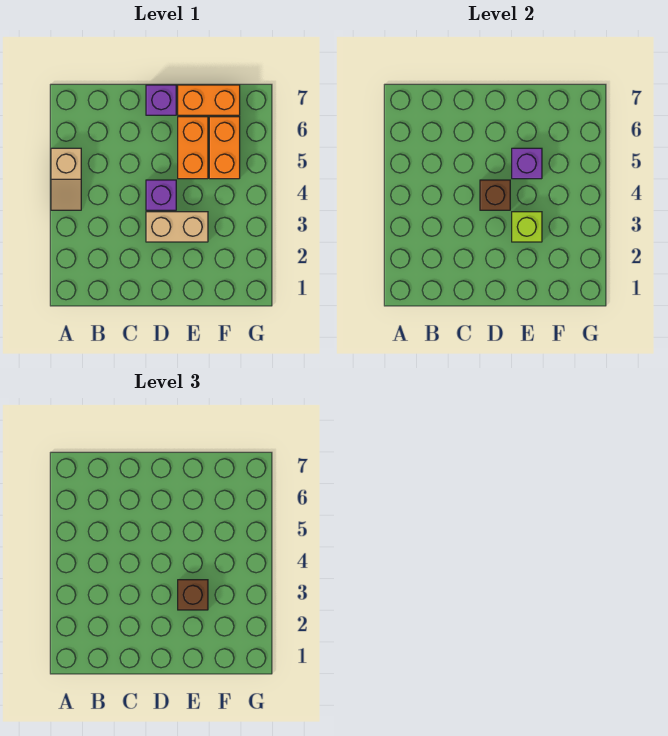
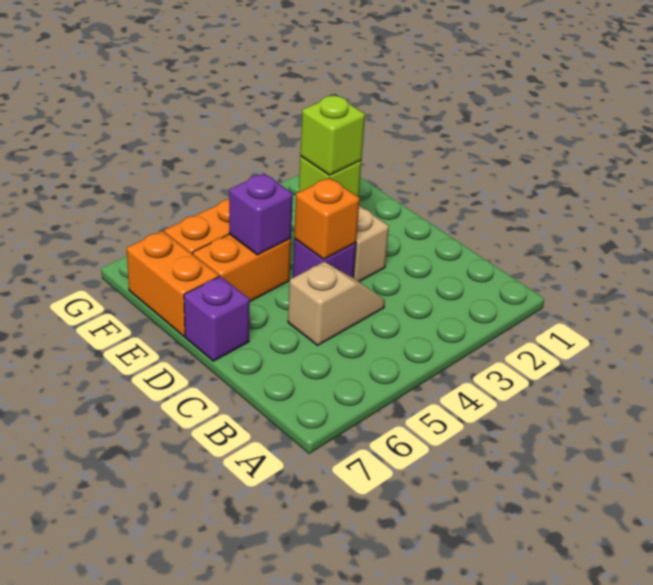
tan slope A4:A5 level 1 top 5 -> tan slope C4:C5 level 1 top 5
brown brick D4 level 2 -> orange brick D4 level 2
brown brick E3 level 3 -> lime brick E3 level 3

